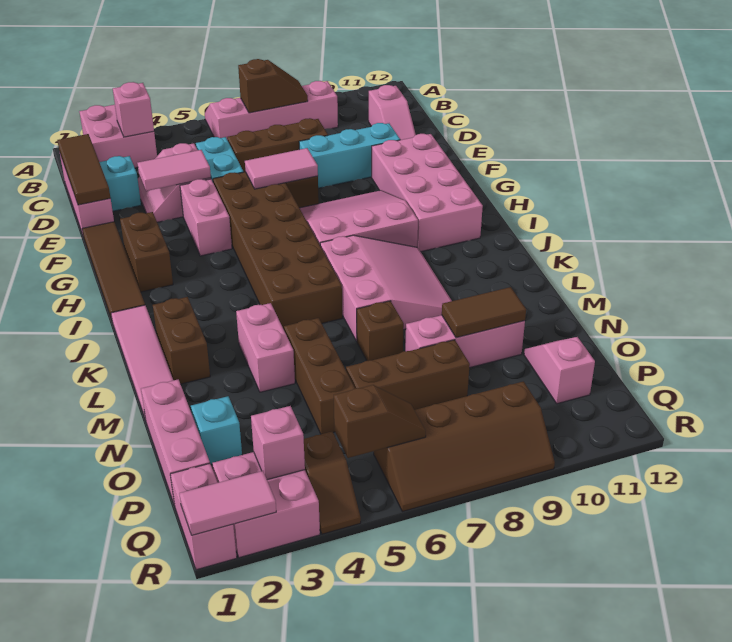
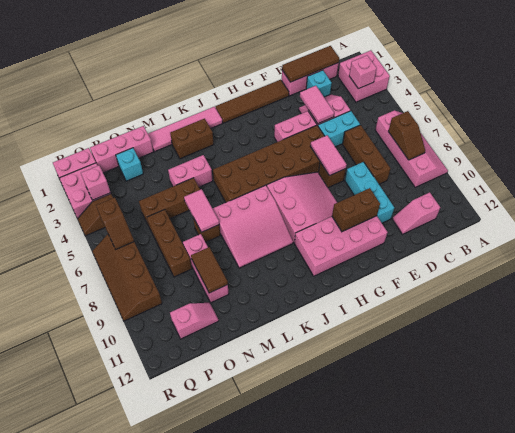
brown brick G2:H2 level 1 -> brown brick F10:G10 level 2
pink tile R1:R2 level 2 -> pink tile M6:M7 level 2

